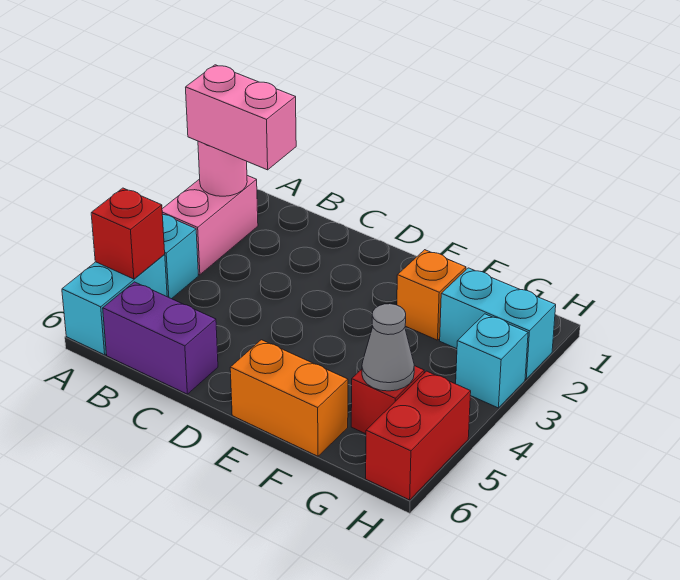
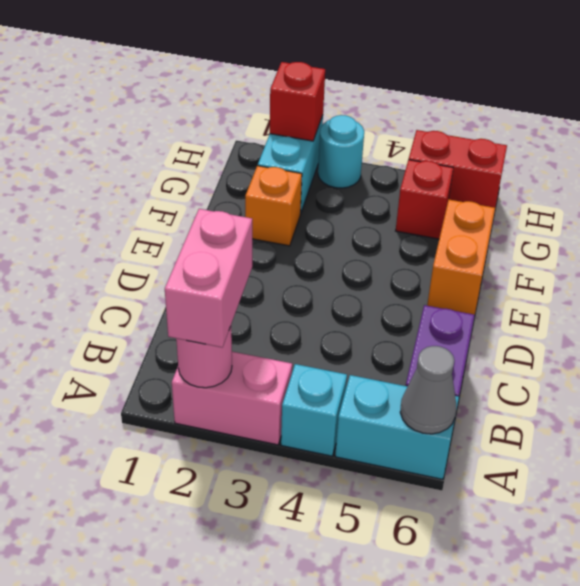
red brick A5 level 2 -> red brick H2 level 2
grey cone G5 level 2 -> grey cone A6 level 2
cyan brick H3 level 1 -> cyan round brick H3 level 1

